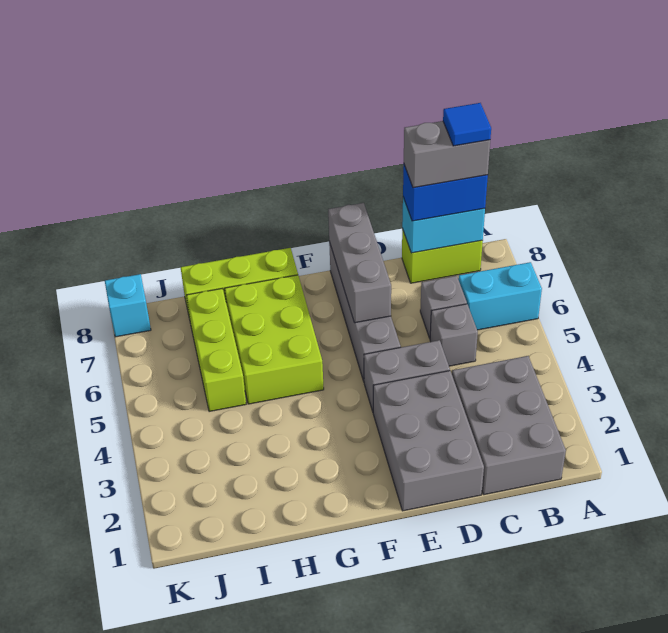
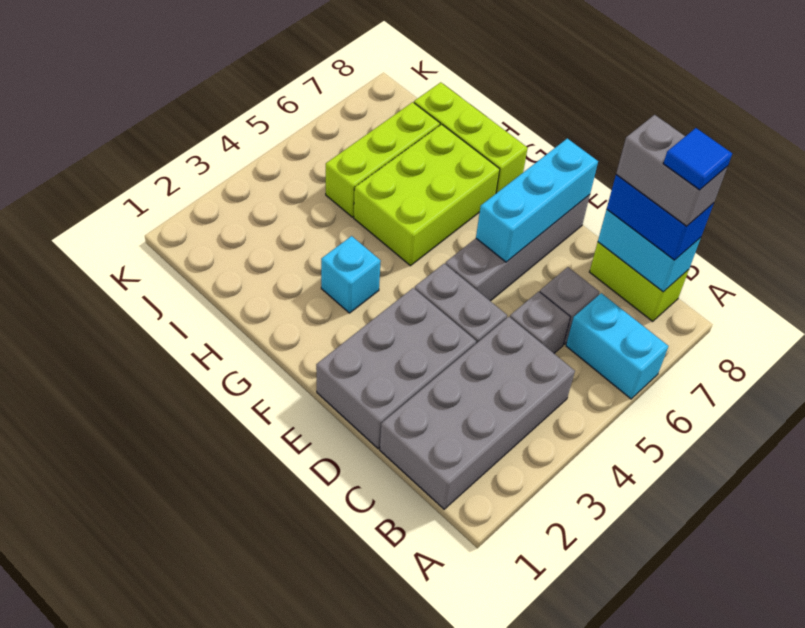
grey brick B1:C3 level 1 -> grey brick B1:C4 level 1
grey brick E6:E8 level 2 -> cyan brick E6:E8 level 2
cyan brick K8 level 1 -> cyan brick G3 level 1

